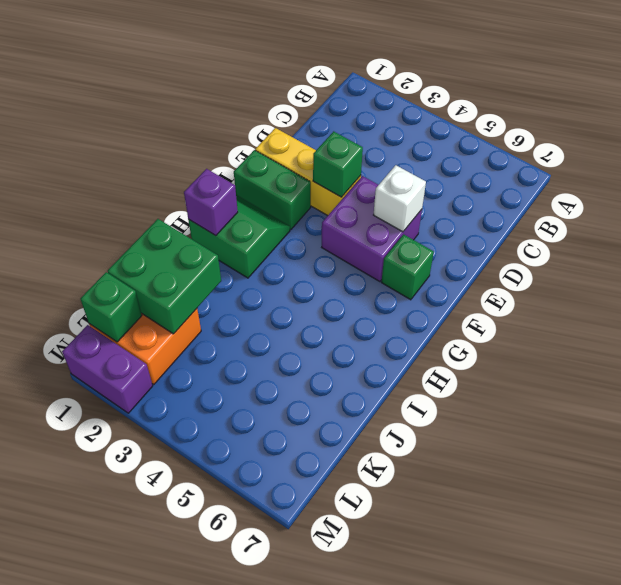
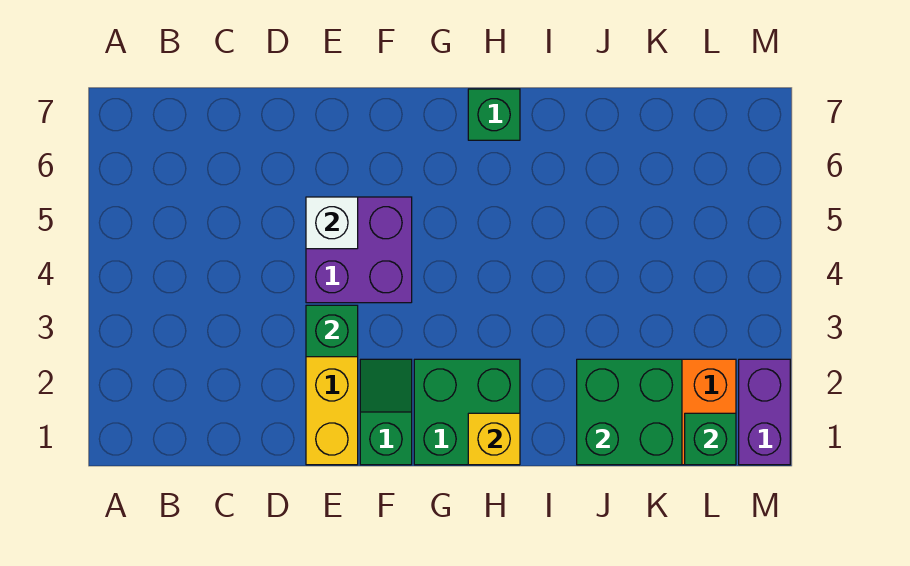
green brick F1:F2 level 1 -> green slope F1:F2 level 1 top 1
green brick F6 level 1 -> green brick H7 level 1
green slope G1:H2 level 1 top H -> green brick G1:H2 level 1
purple brick H1 level 2 -> yellow brick H1 level 2

